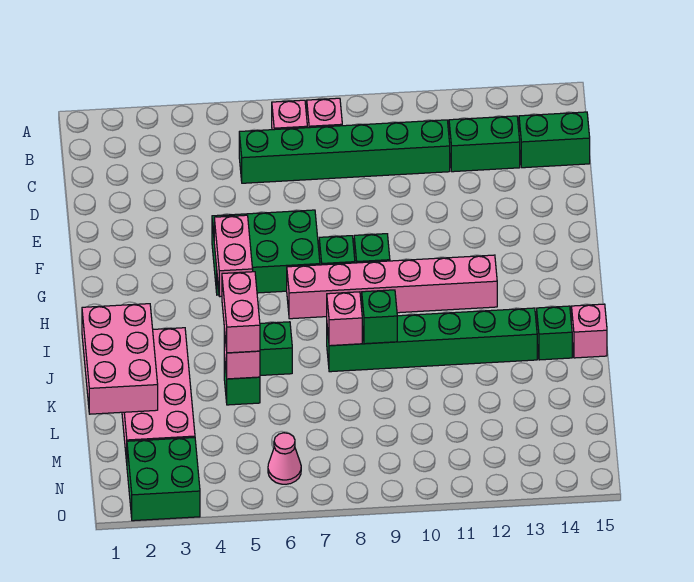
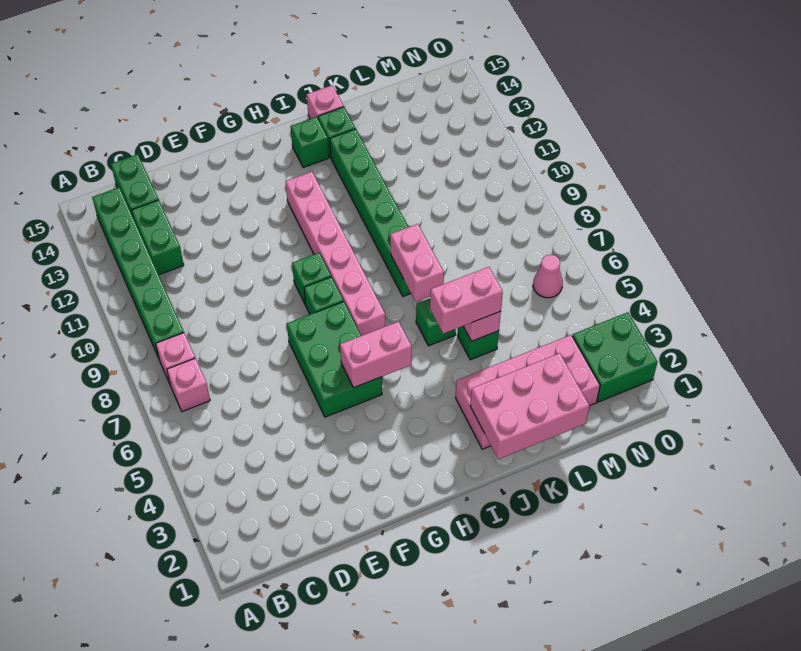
green brick C6:C11 level 1 -> green brick B9:B14 level 1
pink brick J8 level 2 -> pink brick J7:J8 level 2
green brick J9 level 2 -> green brick I14 level 1

